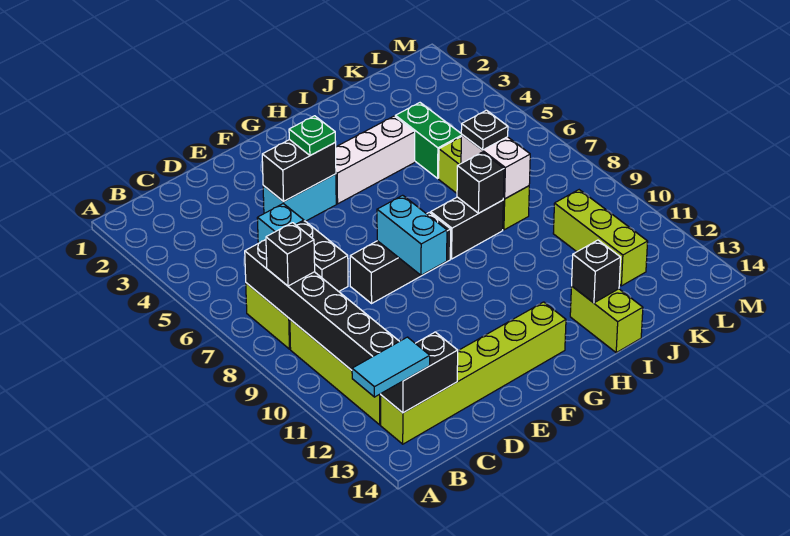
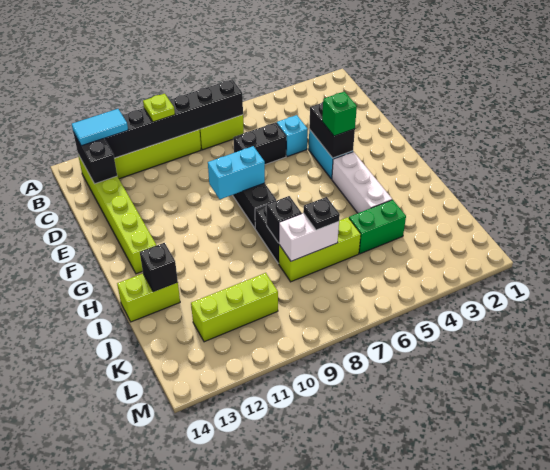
cyan tile A13:B13 level 3 -> cyan tile B12:B13 level 3
black brick B8 level 3 -> none
none -> lime plate B10 level 3
green plate F4 level 3 -> green brick F4 level 3

